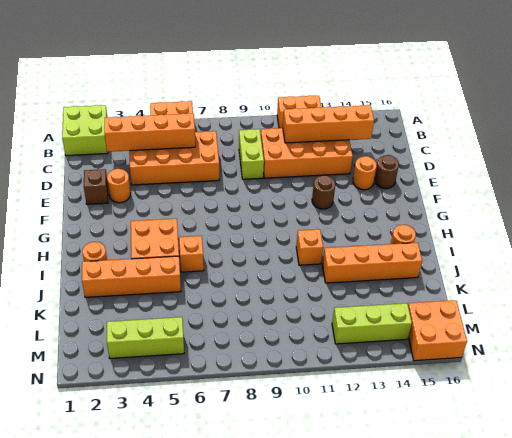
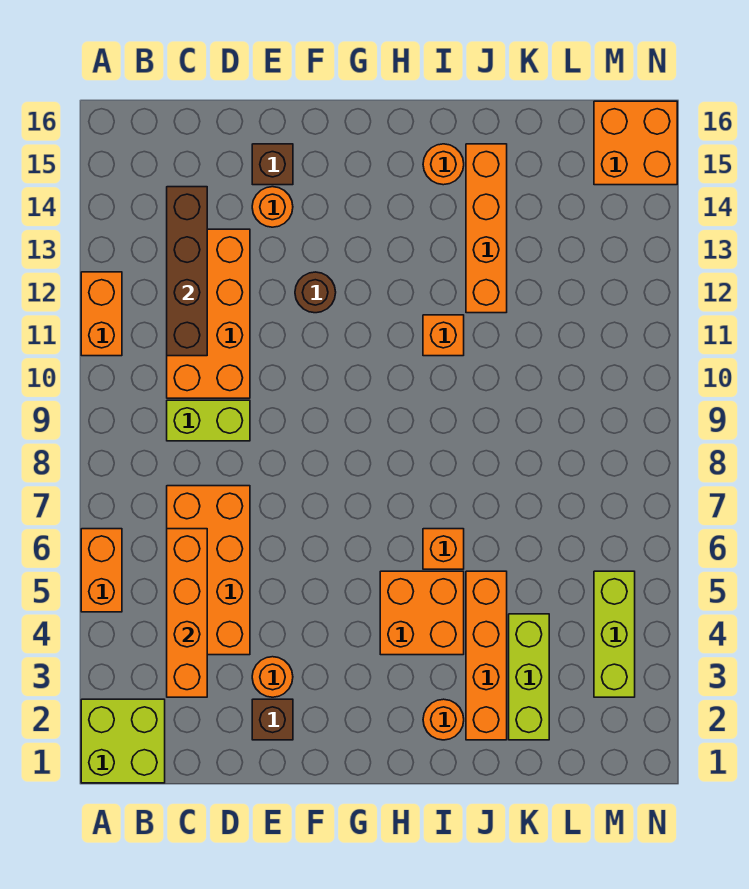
orange brick C11:C14 level 2 -> brown brick C11:C14 level 2
brown round brick E15 level 1 -> brown brick E15 level 1
lime brick M12:M14 level 1 -> lime brick K2:K4 level 1

